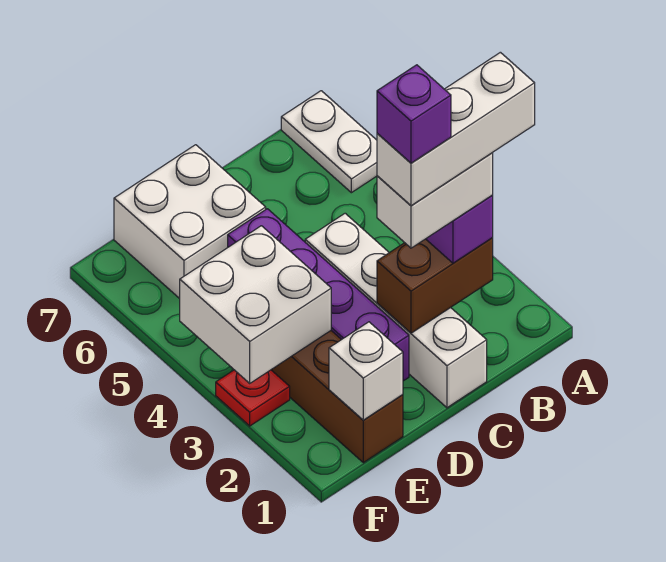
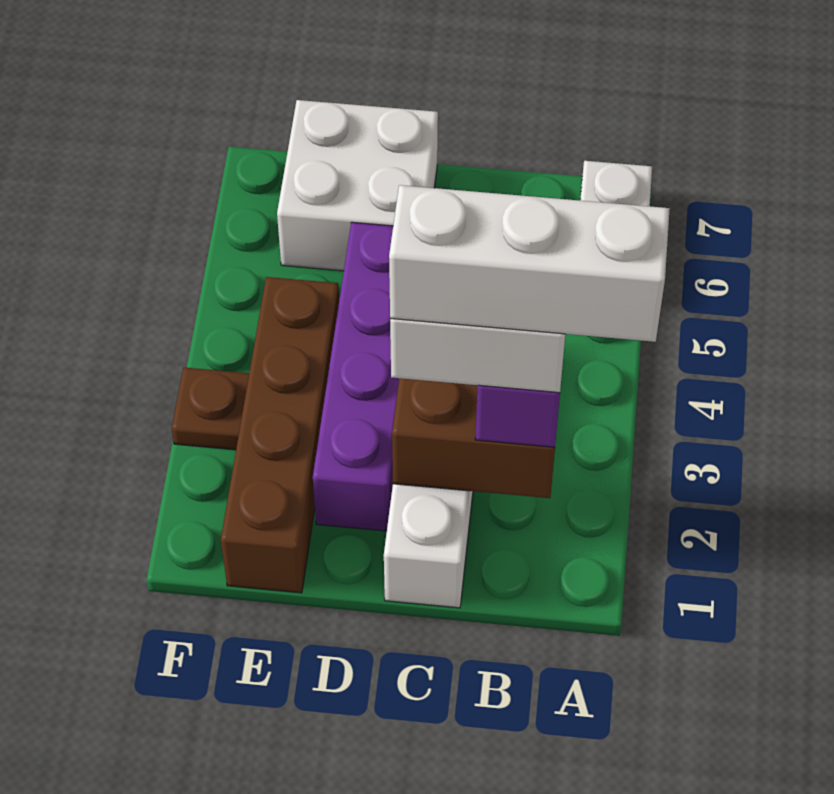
purple brick C2 level 6 -> none
white brick E1 level 2 -> none
white brick E3:F4 level 2 -> none
red plate F3 level 1 -> brown plate F3 level 1

